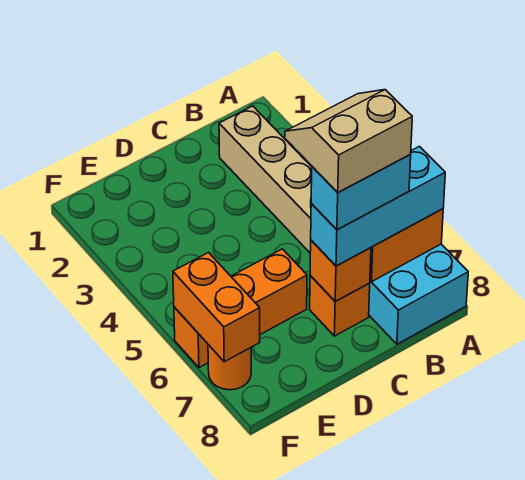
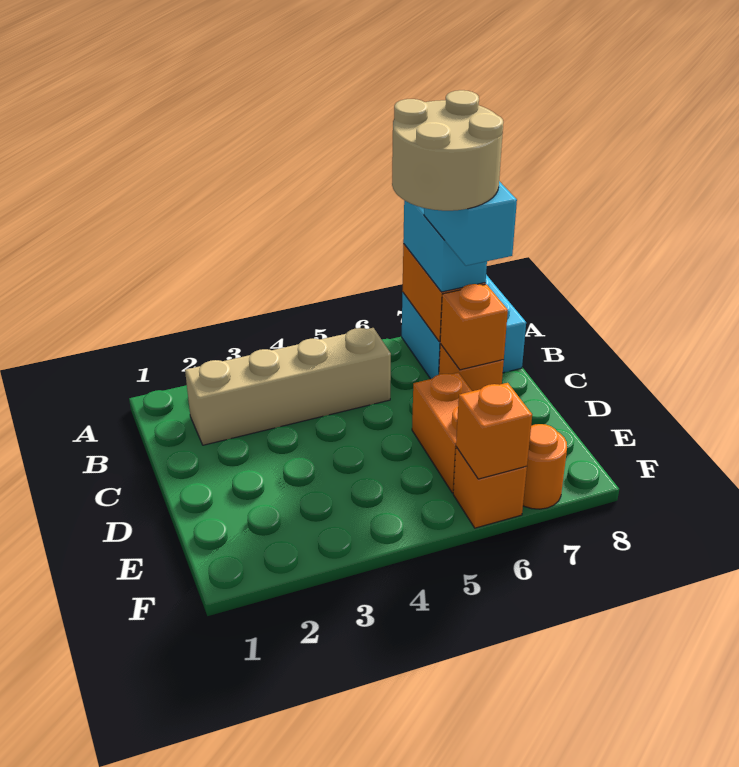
cyan brick A7:C7 level 3 -> cyan brick A7:B7 level 3
tan slope B6:C7 level 5 top 7 -> tan round brick B6:C7 level 5
orange brick F6:F7 level 2 -> orange brick F6 level 2

